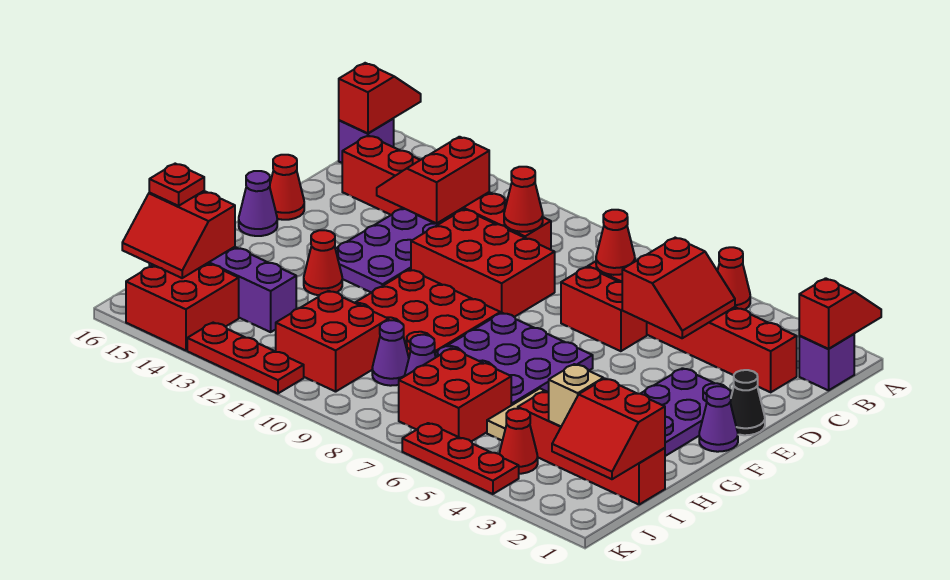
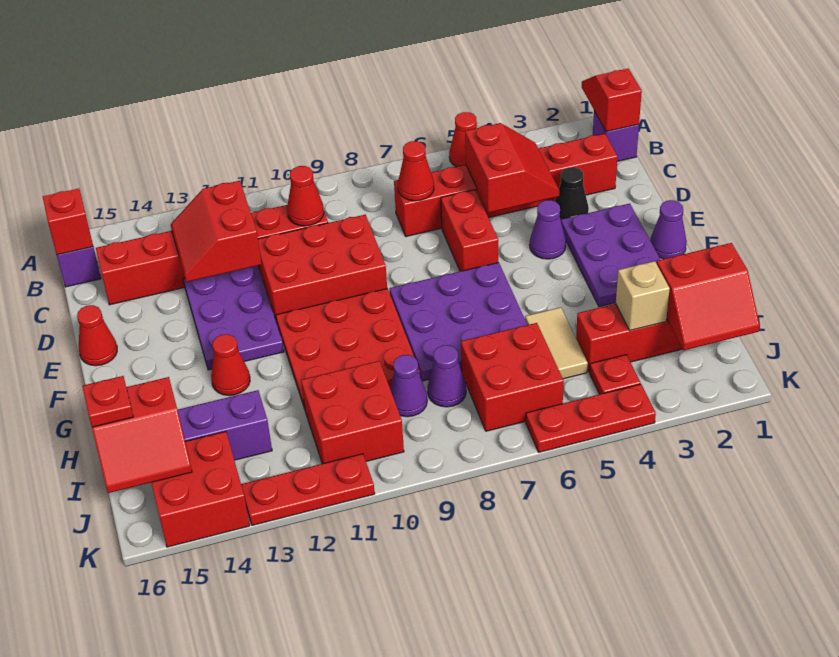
red brick D6:D7 level 1 -> red brick D6:E6 level 1
black cone E1 level 1 -> black cone D3 level 1
purple cone F16 level 1 -> purple cone E4 level 1
red cone J4 level 1 -> red plate J4 level 1

